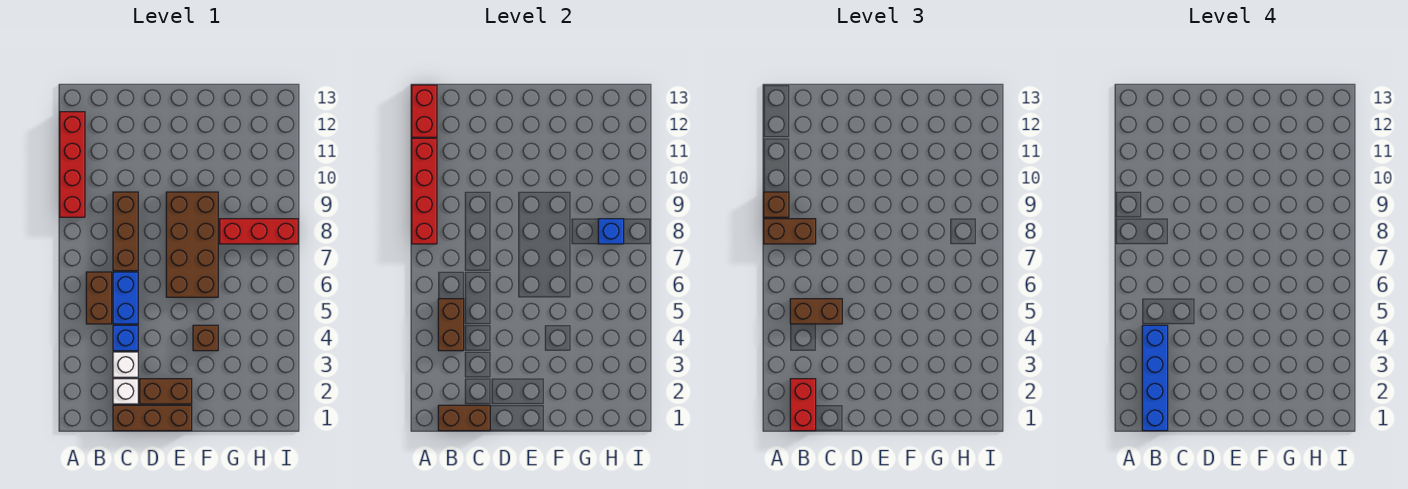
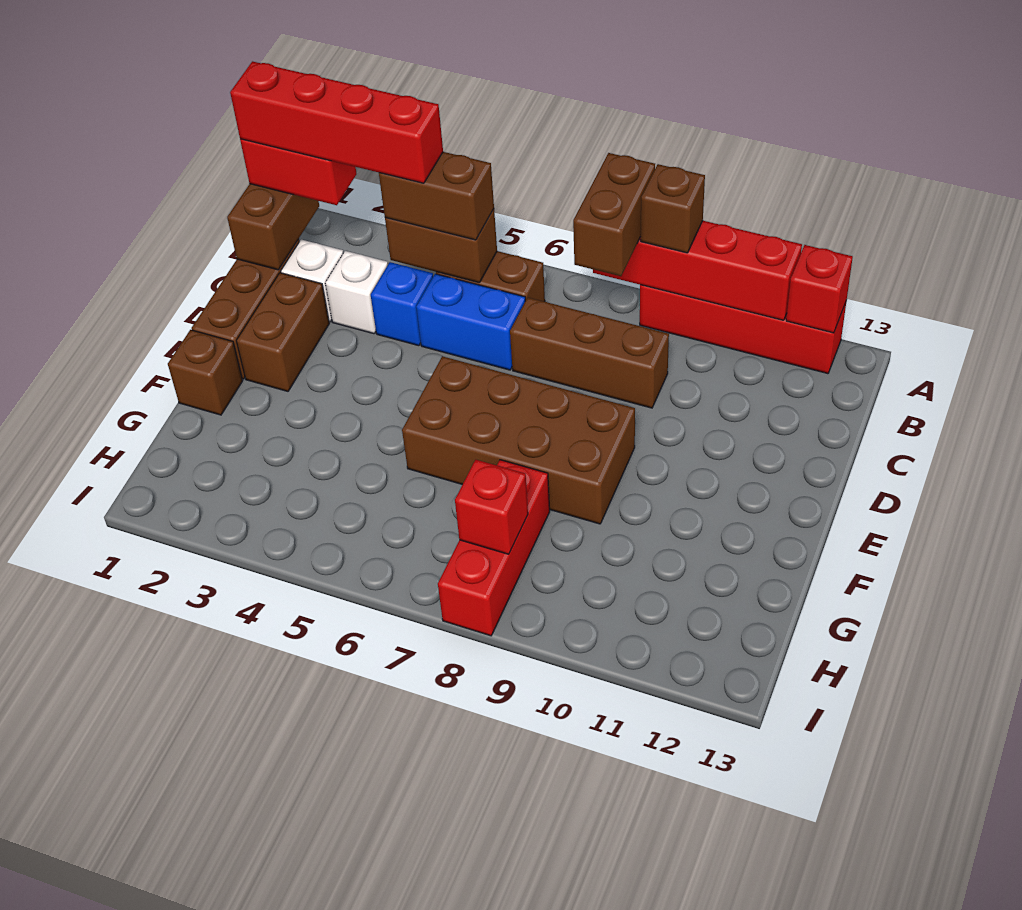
red brick A12:A13 level 2 -> red brick A12 level 2
blue brick B1:B4 level 4 -> red brick B1:B4 level 4
brown brick B5:C5 level 3 -> brown brick B4:B5 level 3
brown brick F4 level 1 -> brown brick F1 level 1
blue brick H8 level 2 -> red brick H8 level 2

